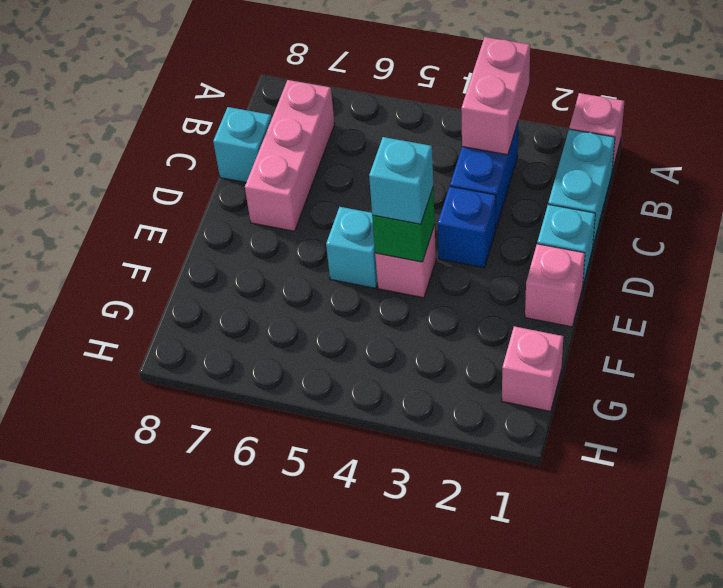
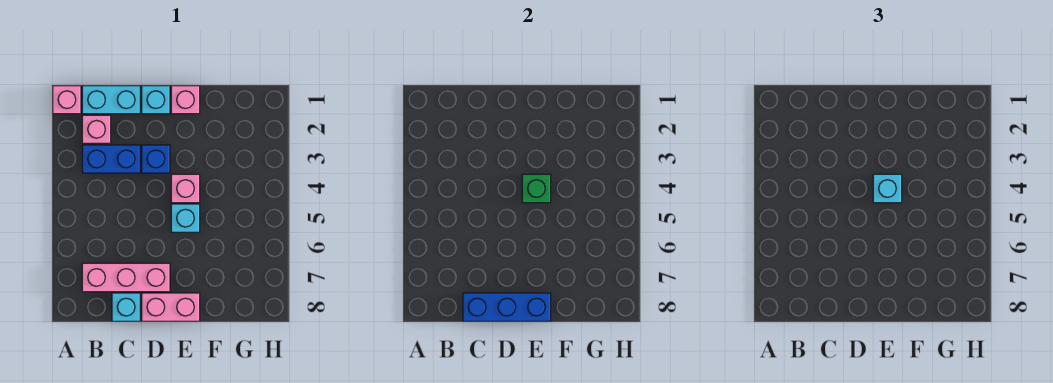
pink brick A3:B3 level 2 -> pink brick D8:E8 level 1
none -> blue brick C8:E8 level 2
pink brick G1 level 1 -> pink brick B2 level 1

